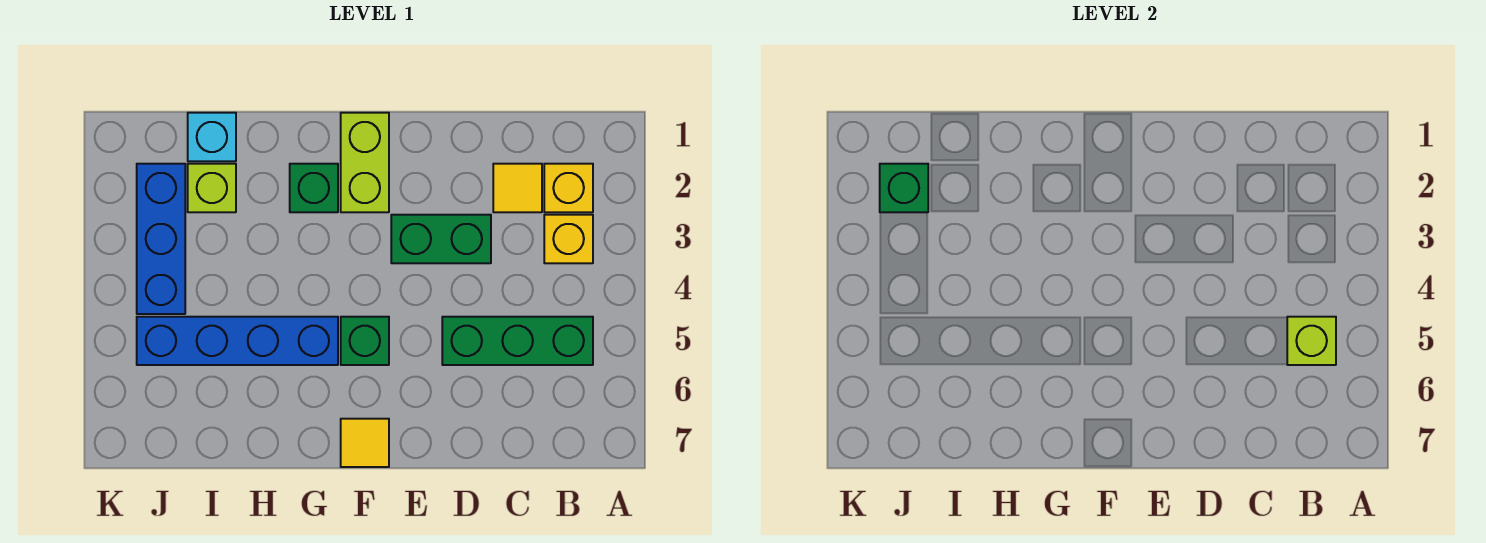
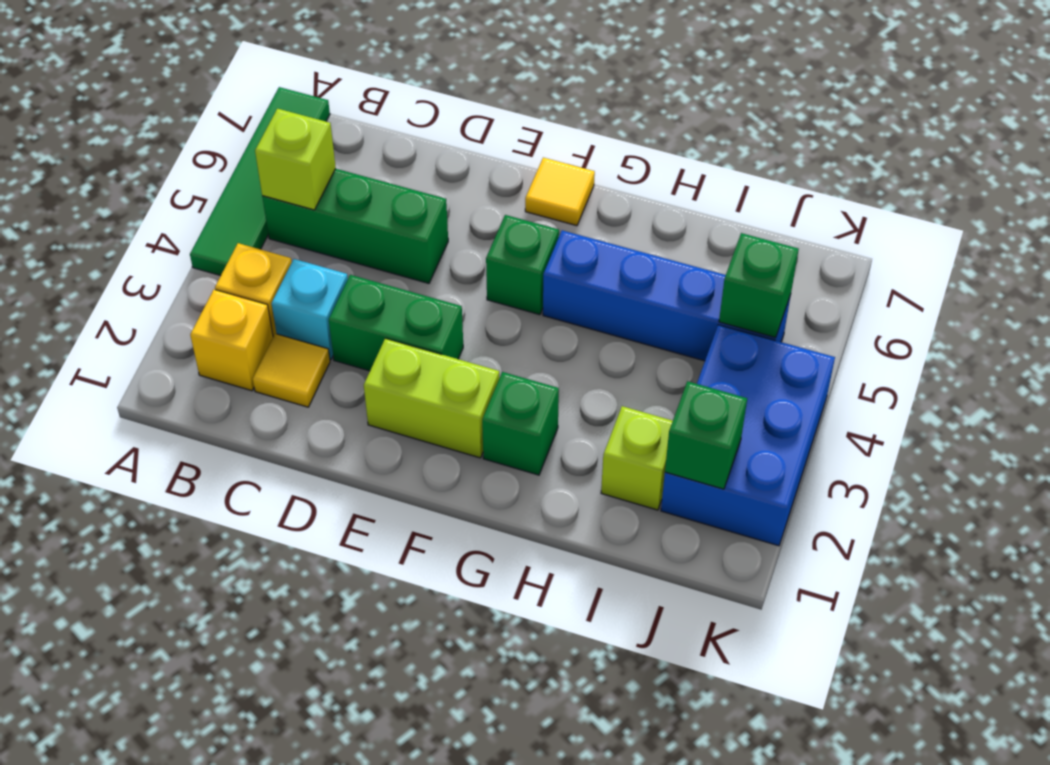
none -> green tile A4:A7 level 1
lime brick F1:F2 level 1 -> lime brick E2:F2 level 1
cyan brick I1 level 1 -> cyan brick C3 level 1
blue brick J2:J4 level 1 -> blue brick J2:K4 level 1
none -> green brick J5 level 2

